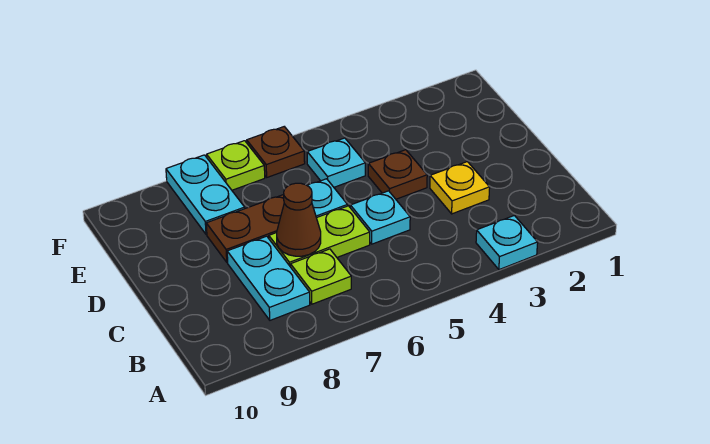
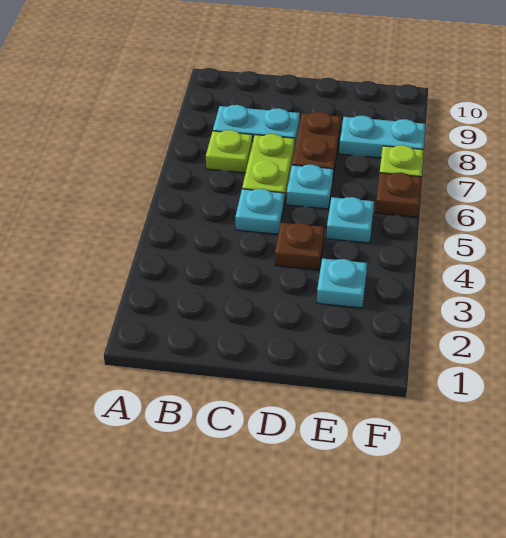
cyan plate A3 level 1 -> cyan plate E3 level 1
yellow plate C3 level 1 -> none
brown cone C7 level 2 -> none

